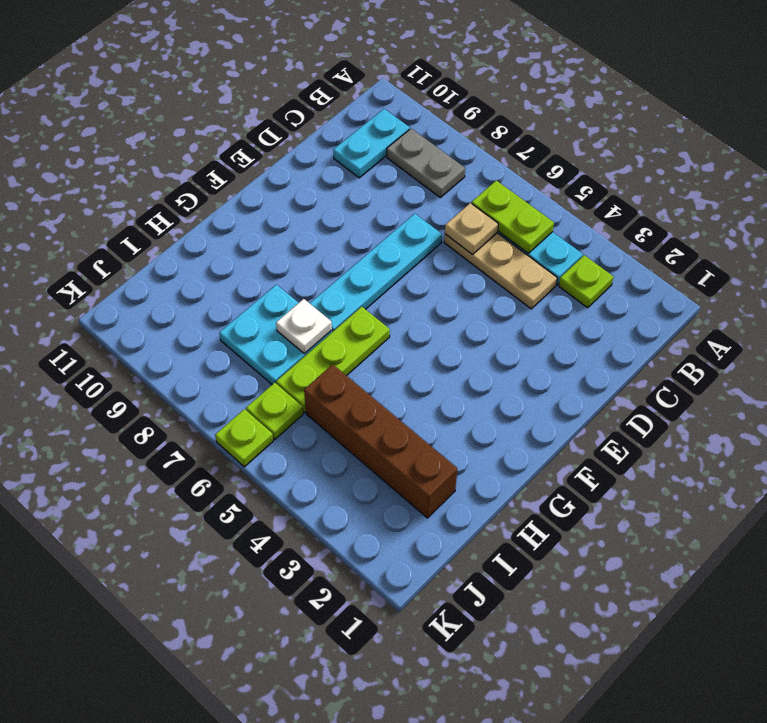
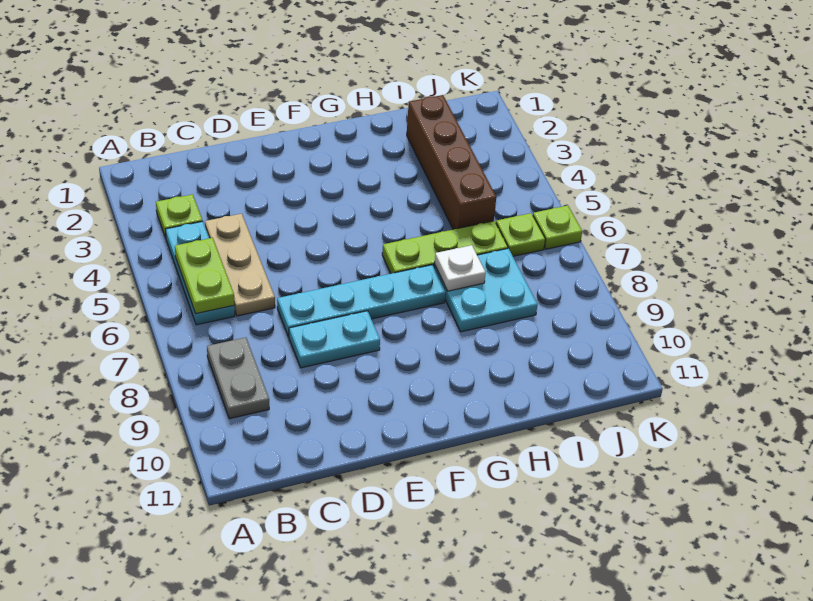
cyan plate B10:C10 level 1 -> cyan plate D8:E8 level 1
tan plate C6 level 2 -> none

